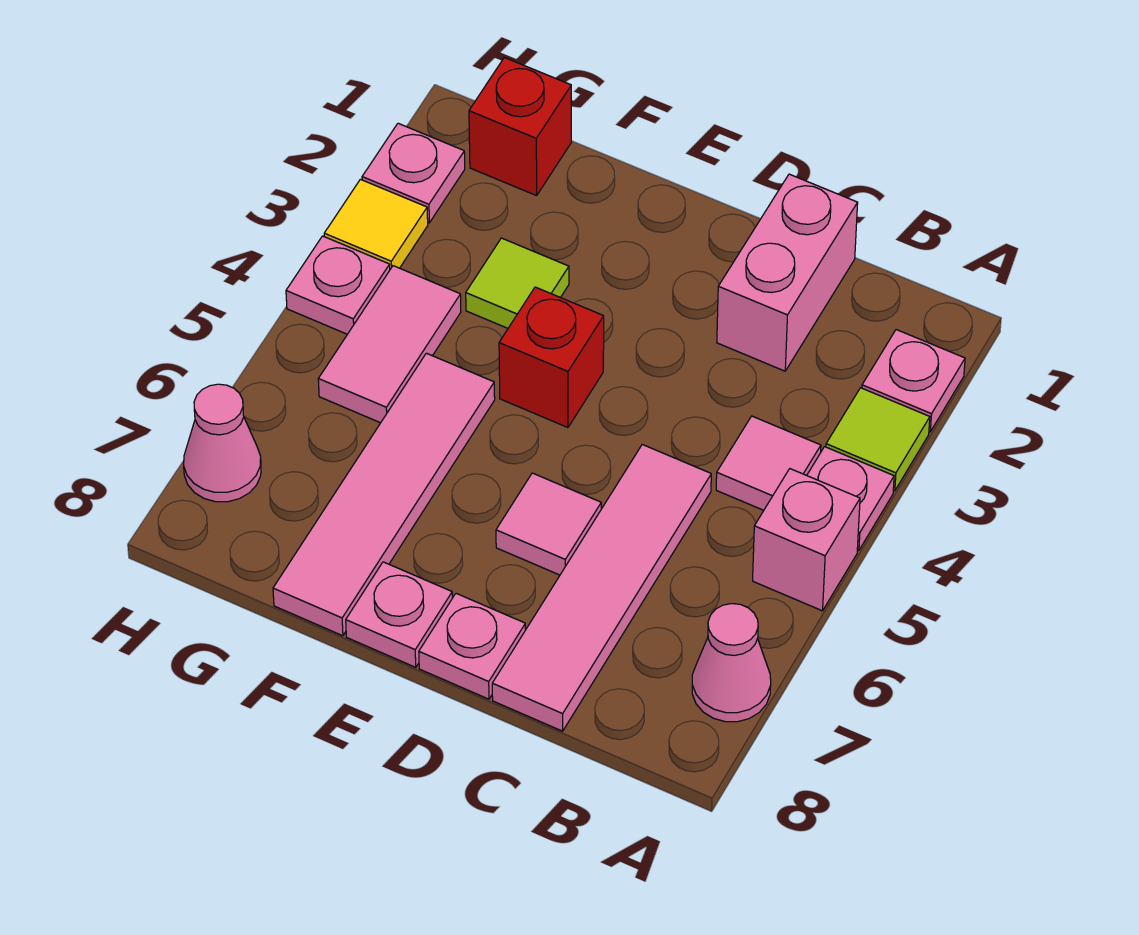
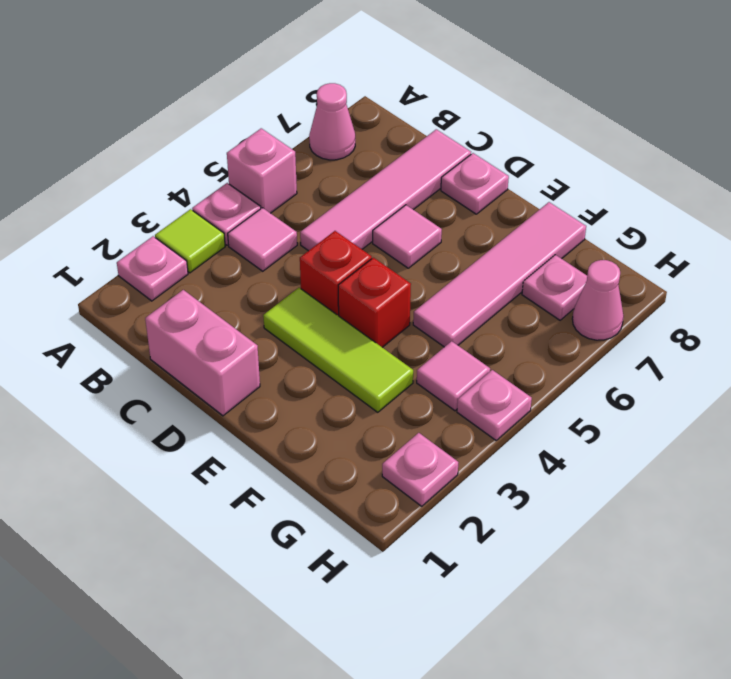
pink brick C1:C2 level 1 -> pink brick C1:D1 level 1
pink plate E8 level 1 -> pink plate G7 level 1
lime tile F3 level 1 -> lime tile D3:F3 level 1
red brick G1 level 1 -> red brick D4 level 1
pink tile G4:G5 level 1 -> pink tile G4 level 1
yellow tile H3 level 1 -> none

